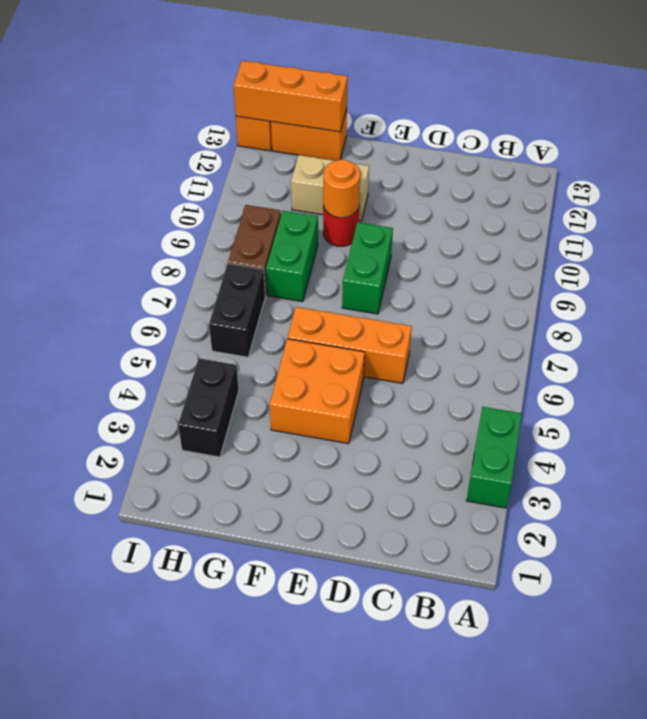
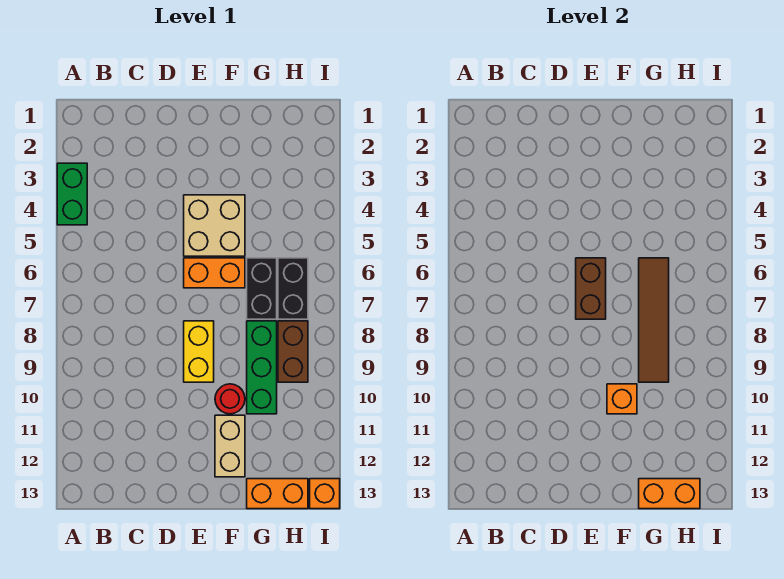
orange brick D6:F6 level 1 -> orange brick E6:F6 level 1
orange brick E4:F5 level 1 -> tan brick E4:F5 level 1
none -> brown brick E6:E7 level 2
green brick E8:E9 level 1 -> yellow brick E8:E9 level 1
orange round brick F10 level 2 -> orange brick F10 level 2
tan brick F11:G11 level 1 -> tan brick F11:F12 level 1
none -> brown tile G6:G9 level 2
green brick G8:G9 level 1 -> green brick G8:G10 level 1
orange brick G13:I13 level 2 -> orange brick G13:H13 level 2
black brick H3:H4 level 1 -> black brick G6:G7 level 1

